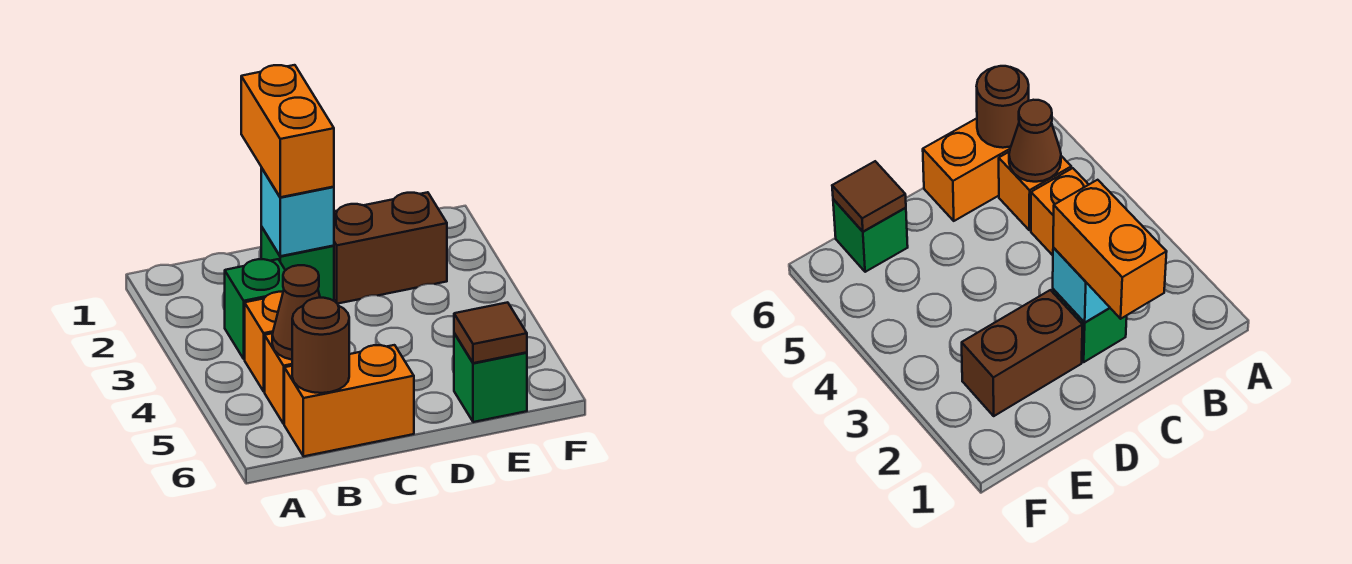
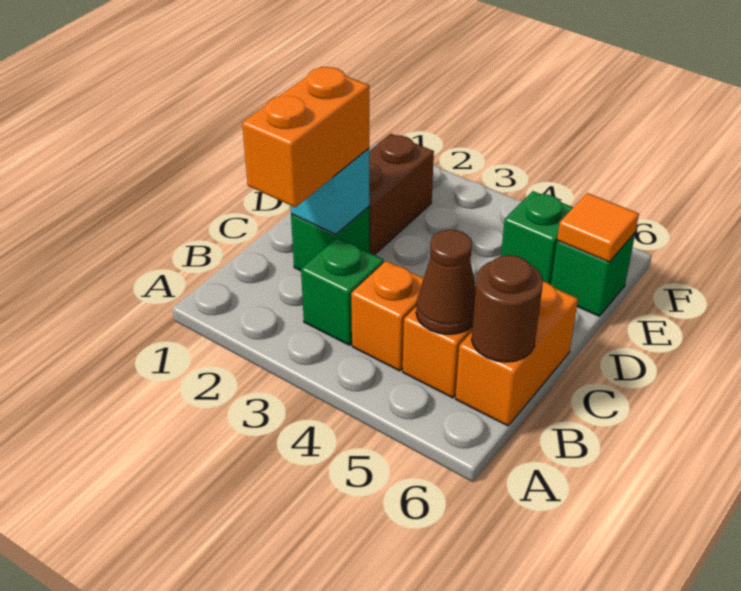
orange brick C1:C2 level 3 -> orange brick B2:C2 level 3
none -> green brick E5 level 1
brown tile E6 level 2 -> orange tile E6 level 2

